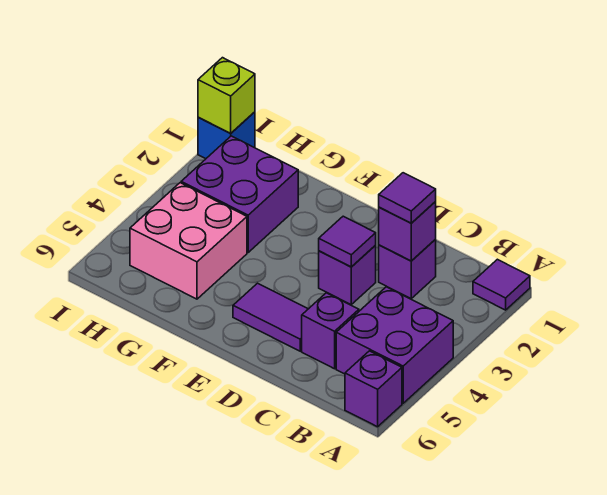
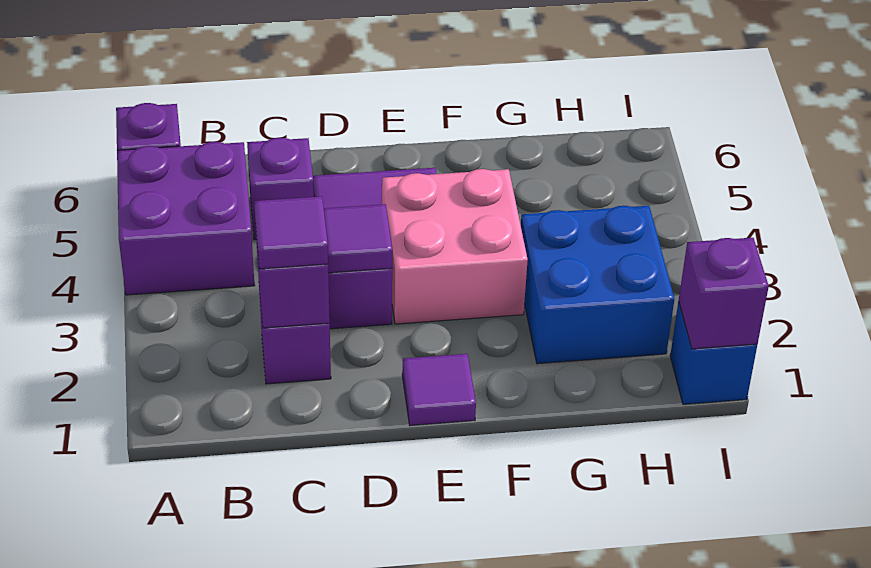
purple tile A1 level 1 -> purple tile E1 level 1
purple brick G2:H3 level 1 -> blue brick G2:H3 level 1
pink brick G4:H5 level 1 -> pink brick E3:F4 level 1
lime brick I1 level 2 -> purple brick I1 level 2

